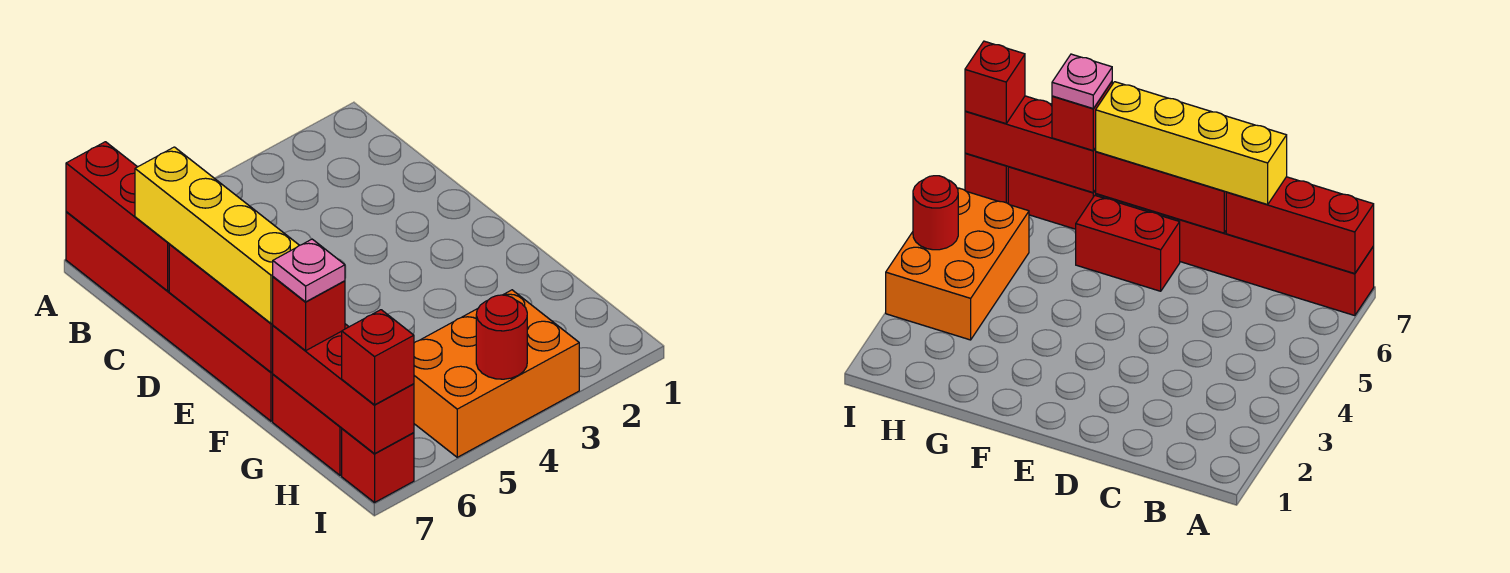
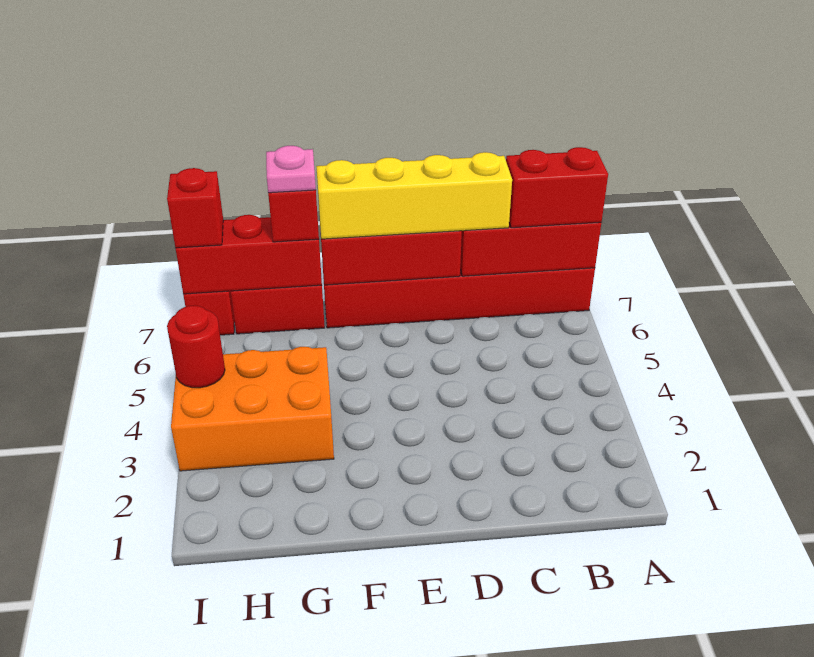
red brick E6:F6 level 1 -> red brick A7:B7 level 3
orange brick H3:I5 level 1 -> orange brick G3:I4 level 1

